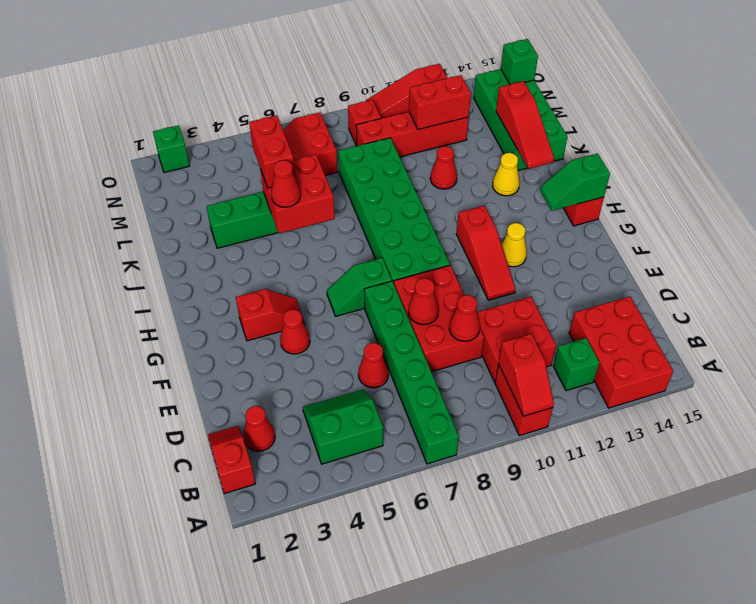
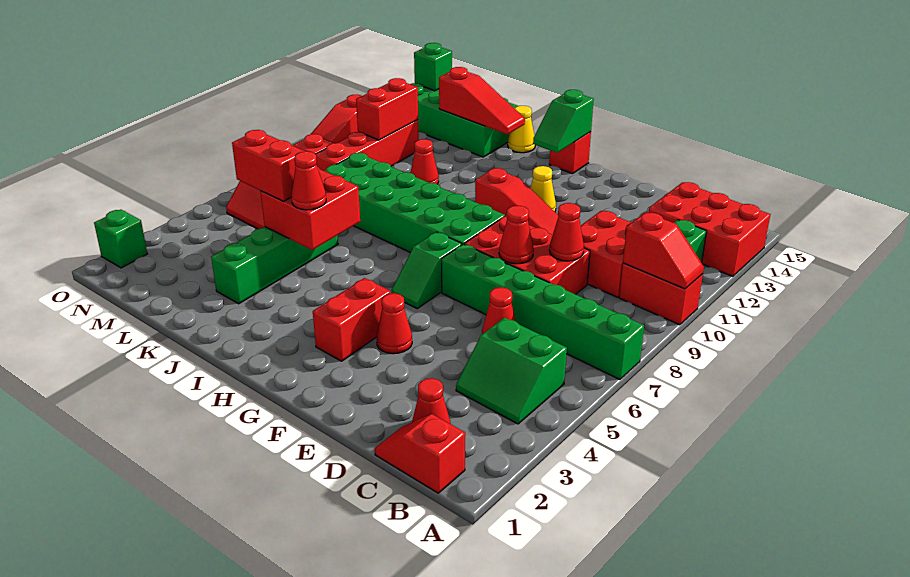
green slope B4:C5 level 1 top B -> green slope B4:C5 level 1 top 5
red slope G3:G4 level 1 top 3 -> red brick G3:G4 level 1
yellow cone J13 level 1 -> yellow cone J15 level 1

